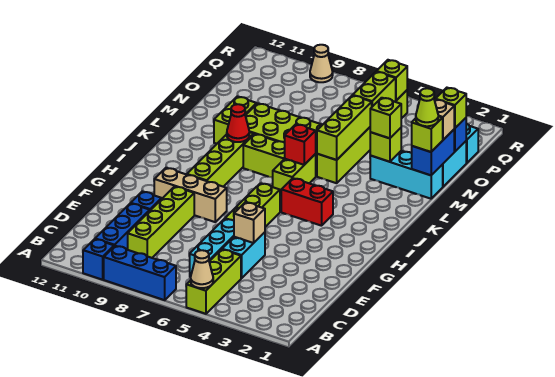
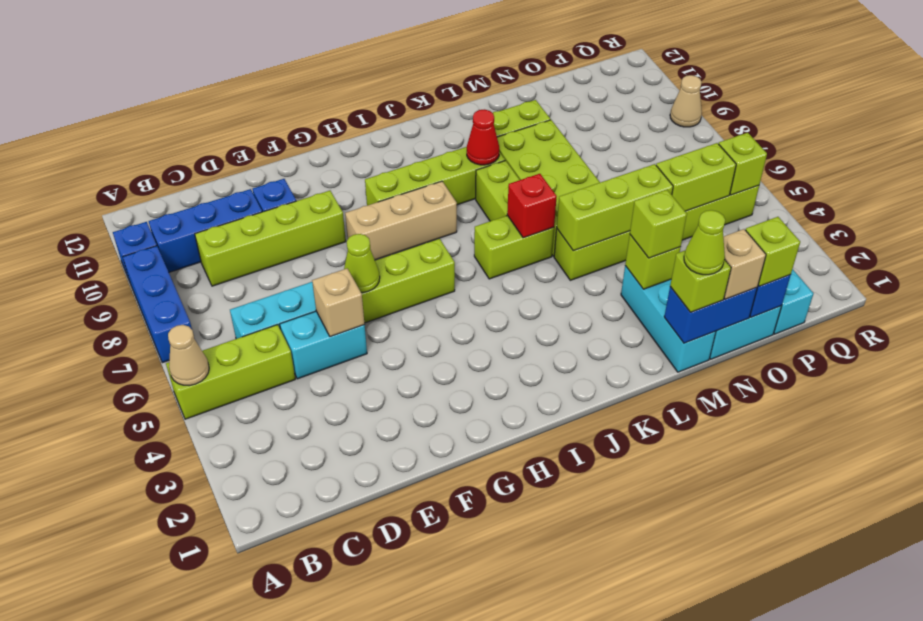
none -> lime cone F6 level 2
tan brick G8:G10 level 1 -> tan brick G8:I8 level 1
red brick I4:I5 level 1 -> none

